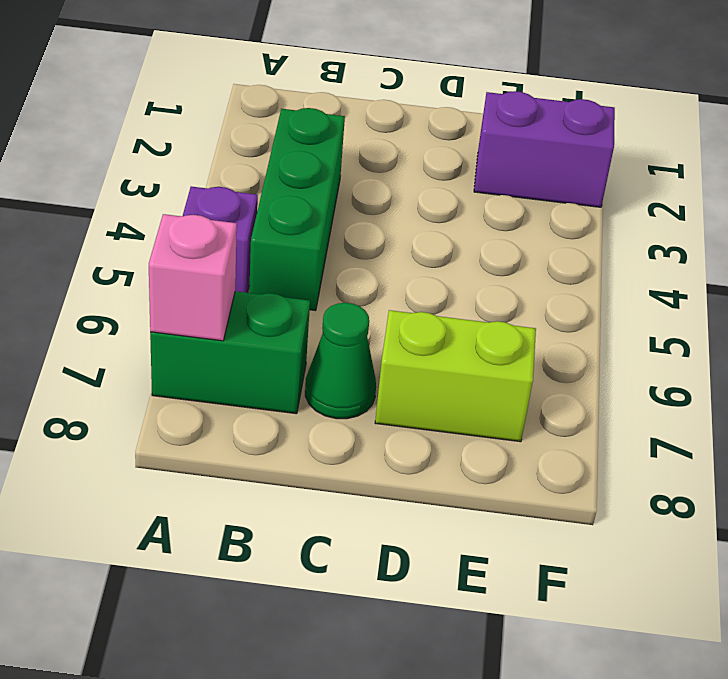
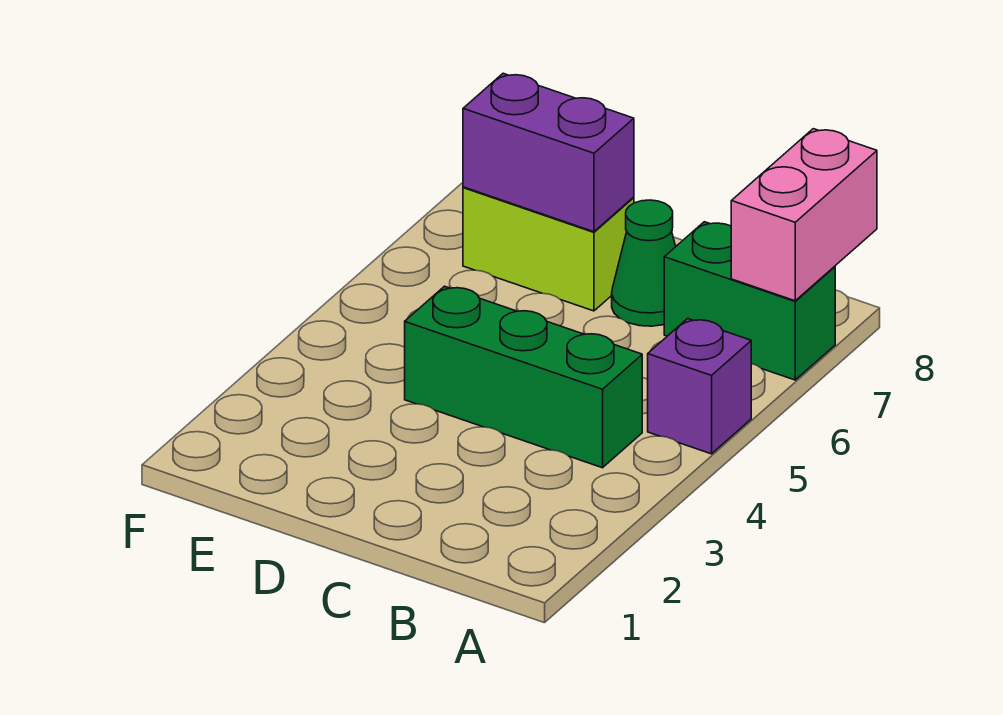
pink brick A7 level 2 -> pink brick A7:A8 level 2
green brick B3:B5 level 1 -> green brick B4:D4 level 1
purple brick E2:F2 level 1 -> purple brick D7:E7 level 2

